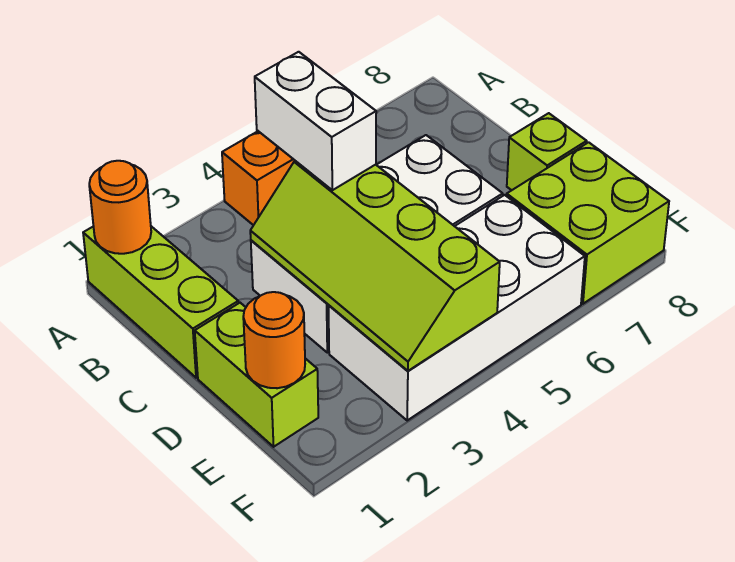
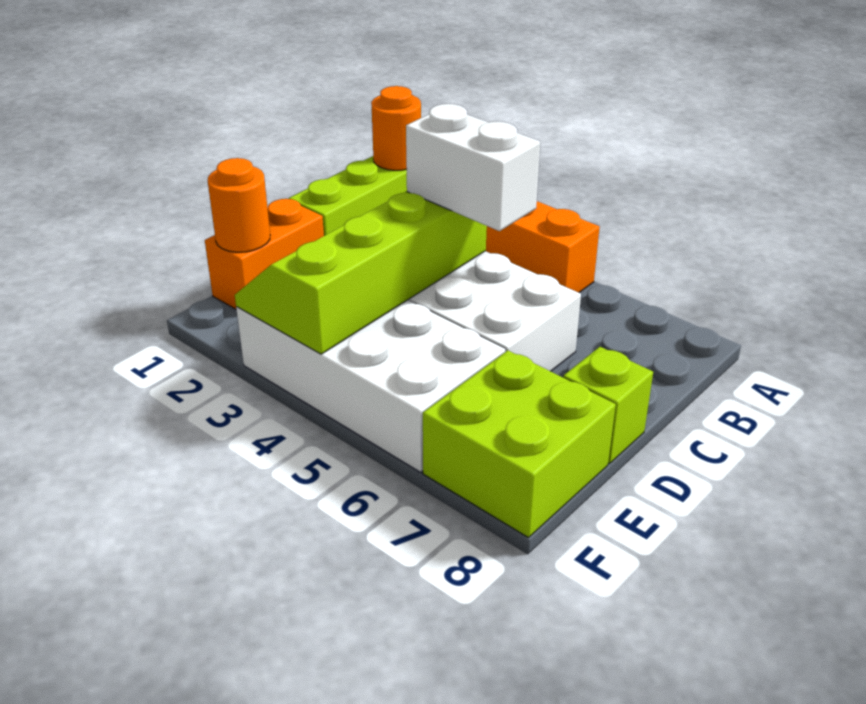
white brick B4:C4 level 3 -> white brick C4:C5 level 3
lime brick D1:E1 level 1 -> orange brick D1:E1 level 1

